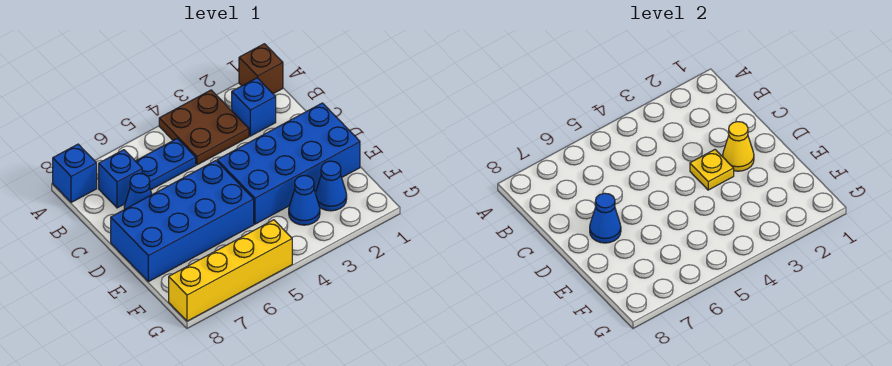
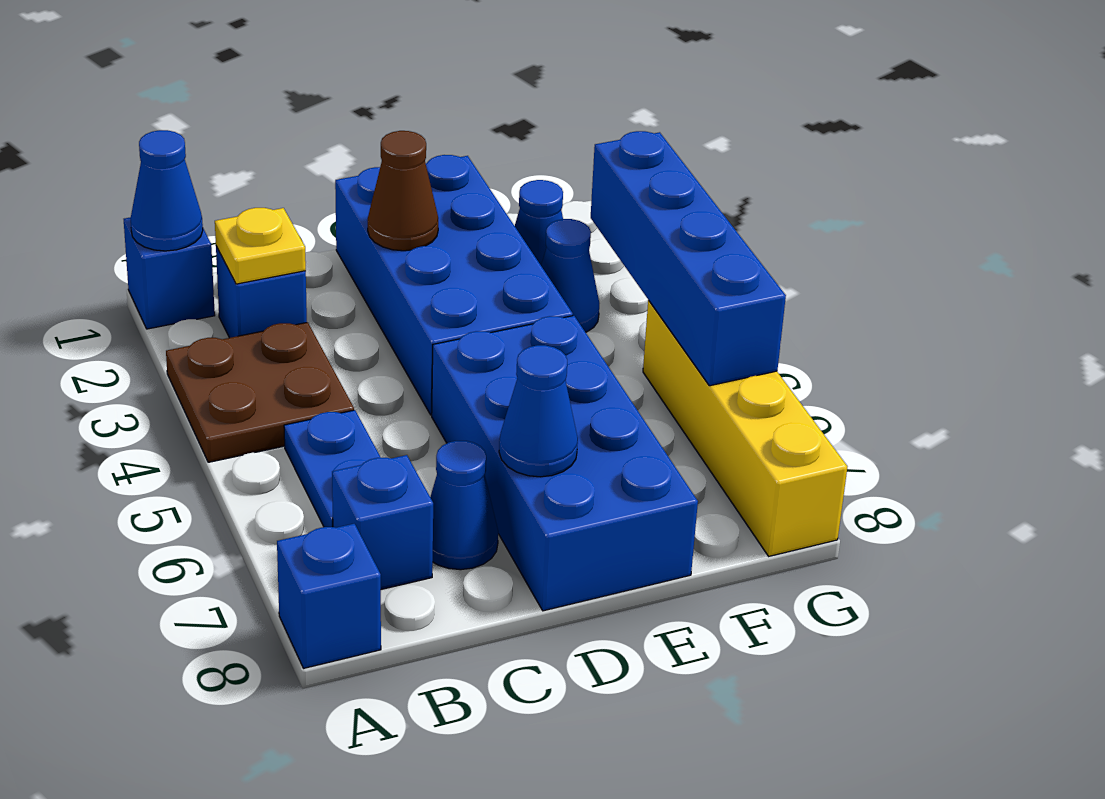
brown brick A1 level 1 -> blue brick A1 level 1
none -> blue cone A1 level 2
yellow cone D2 level 2 -> brown cone D2 level 2
yellow plate D3 level 2 -> yellow plate B2 level 2
none -> blue brick G3:G6 level 2

